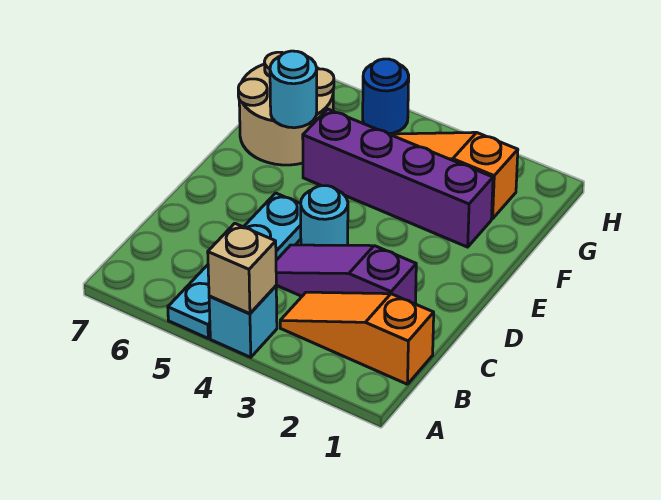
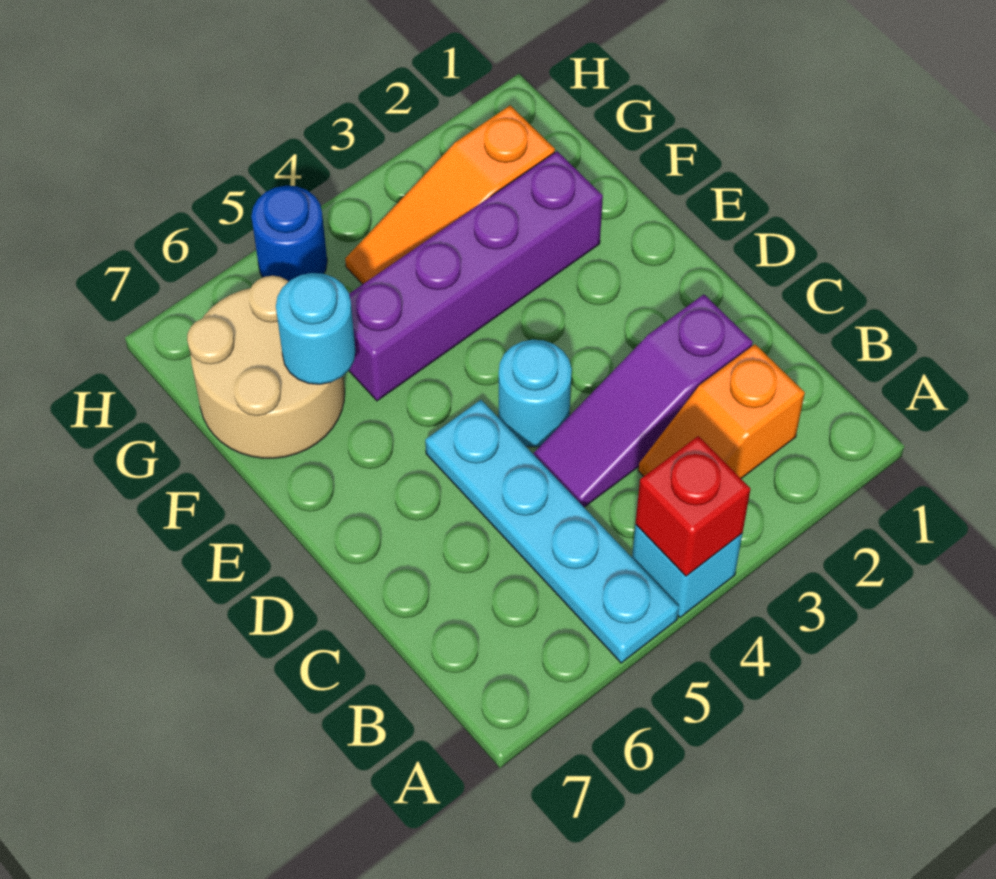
tan brick A4 level 2 -> red brick A4 level 2
orange slope B1:B3 level 1 top 1 -> orange slope B2:B3 level 1 top 2

